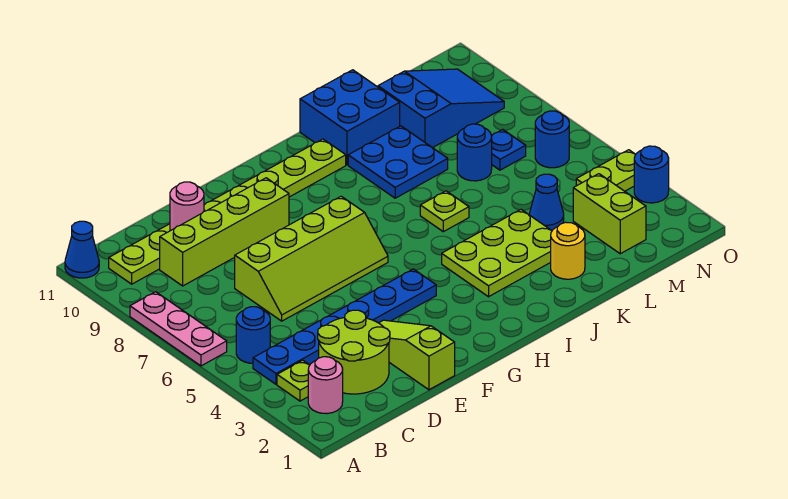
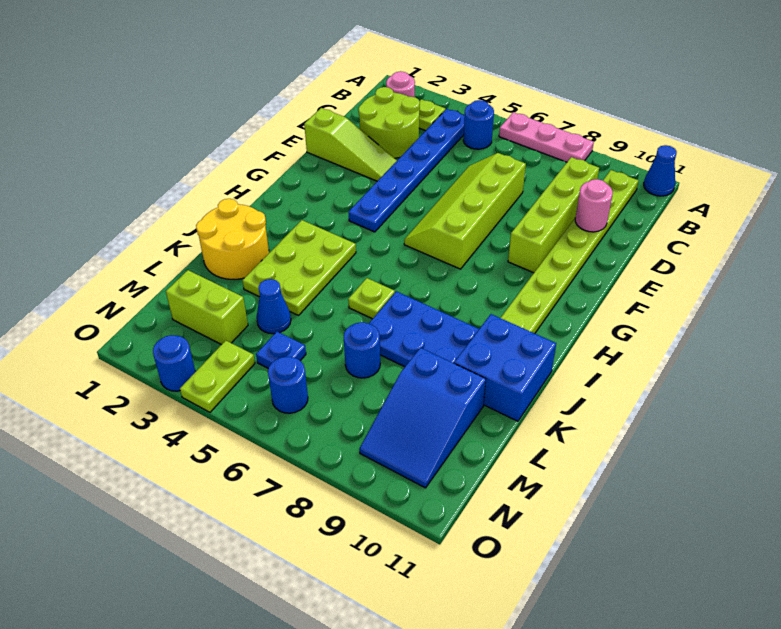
blue plate J8:K9 level 1 -> blue plate J7:K9 level 1
yellow round brick K2 level 1 -> yellow round brick J1:K2 level 1
blue plate M7 level 1 -> blue plate M5 level 1

